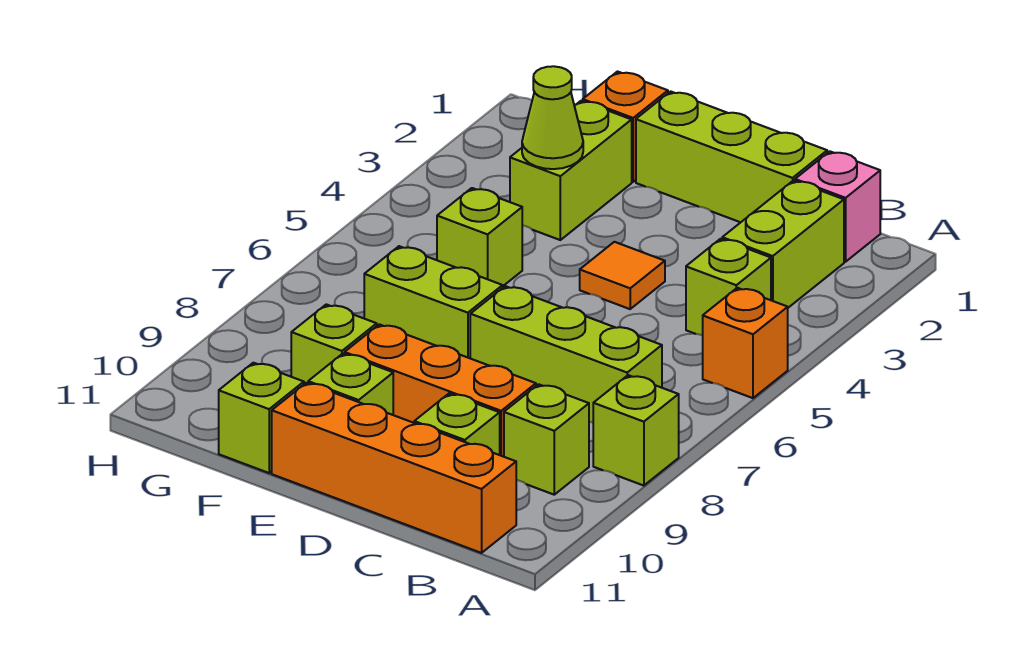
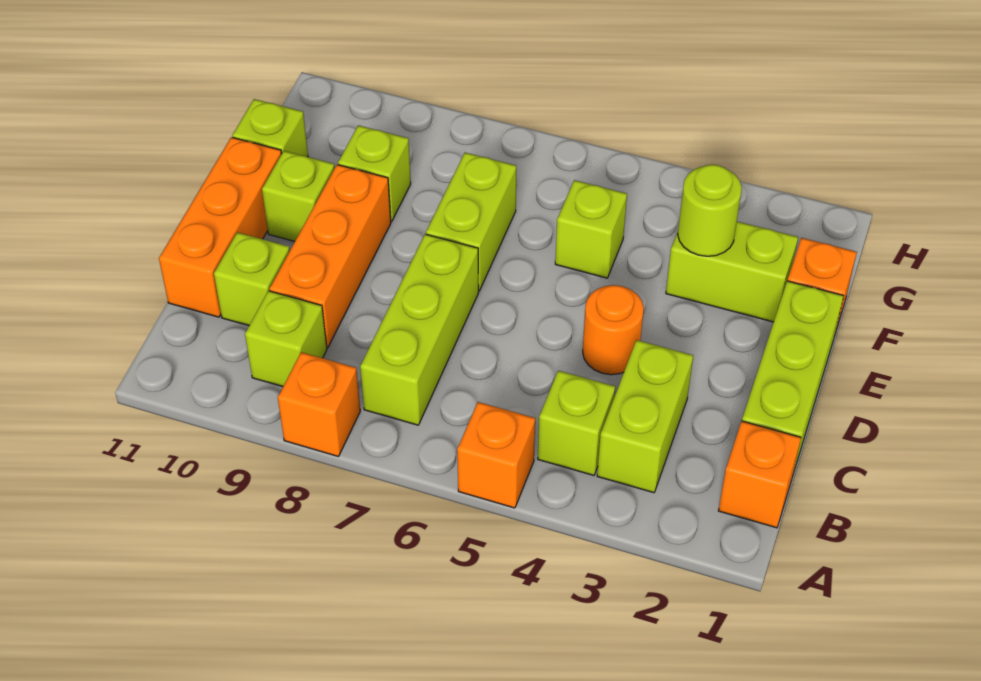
lime brick A8 level 1 -> orange brick A8 level 1
pink brick B1 level 1 -> orange brick B1 level 1
lime brick B2:B3 level 1 -> lime brick B3:C3 level 1
orange brick B11:E11 level 1 -> orange brick C11:E11 level 1
orange tile D4 level 1 -> orange round brick D4 level 1
lime cone F3 level 2 -> lime round brick F3 level 2

